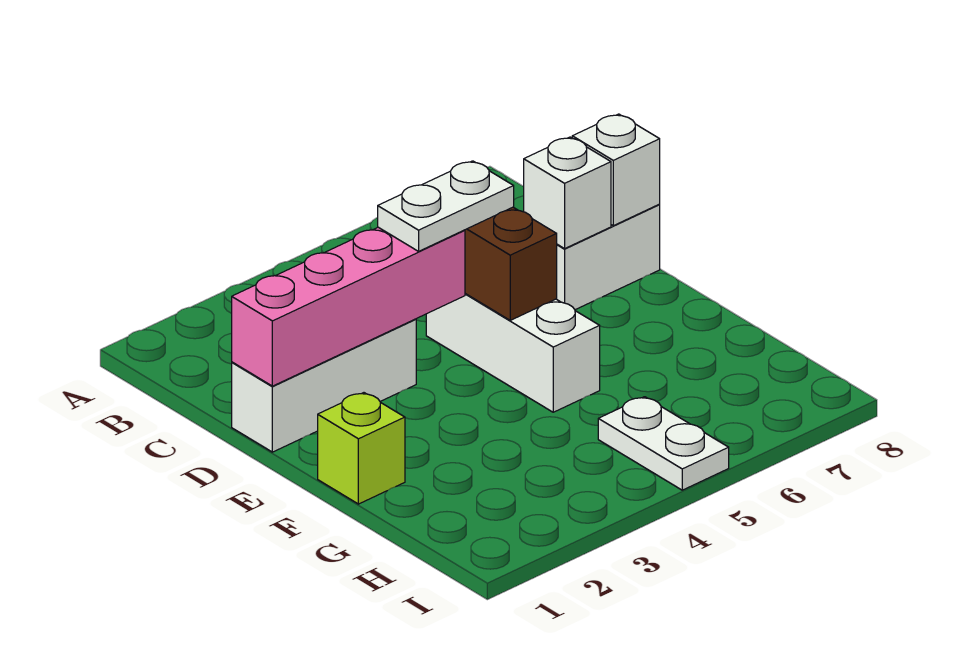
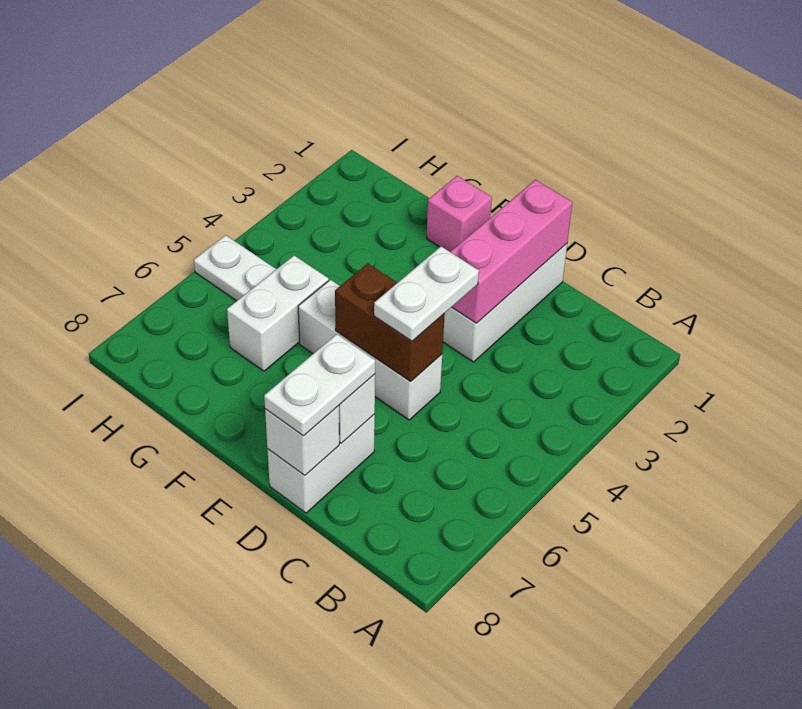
pink brick D1:D4 level 2 -> pink brick D1:D3 level 2
none -> white plate D7:D8 level 3
lime brick F1 level 1 -> pink brick F1 level 1
none -> white brick G5:G6 level 1

